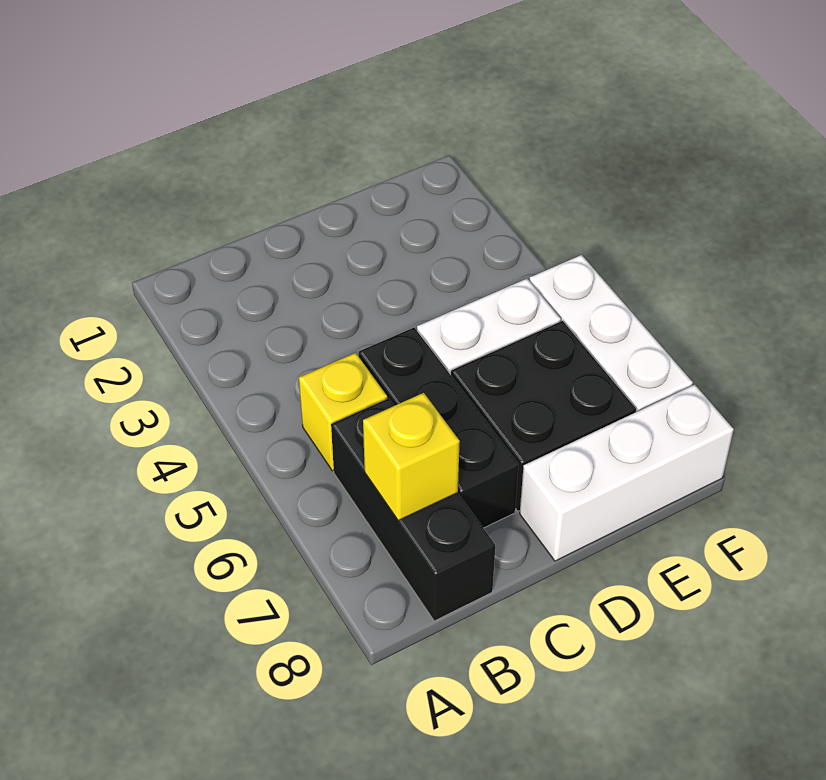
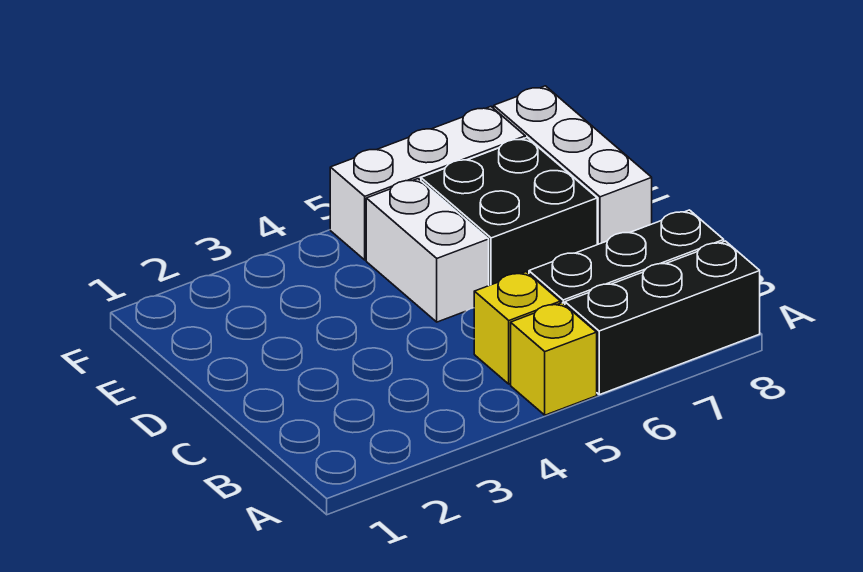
yellow brick B7 level 2 -> yellow brick A5 level 1
black brick C5:C7 level 1 -> black brick A6:A8 level 1

